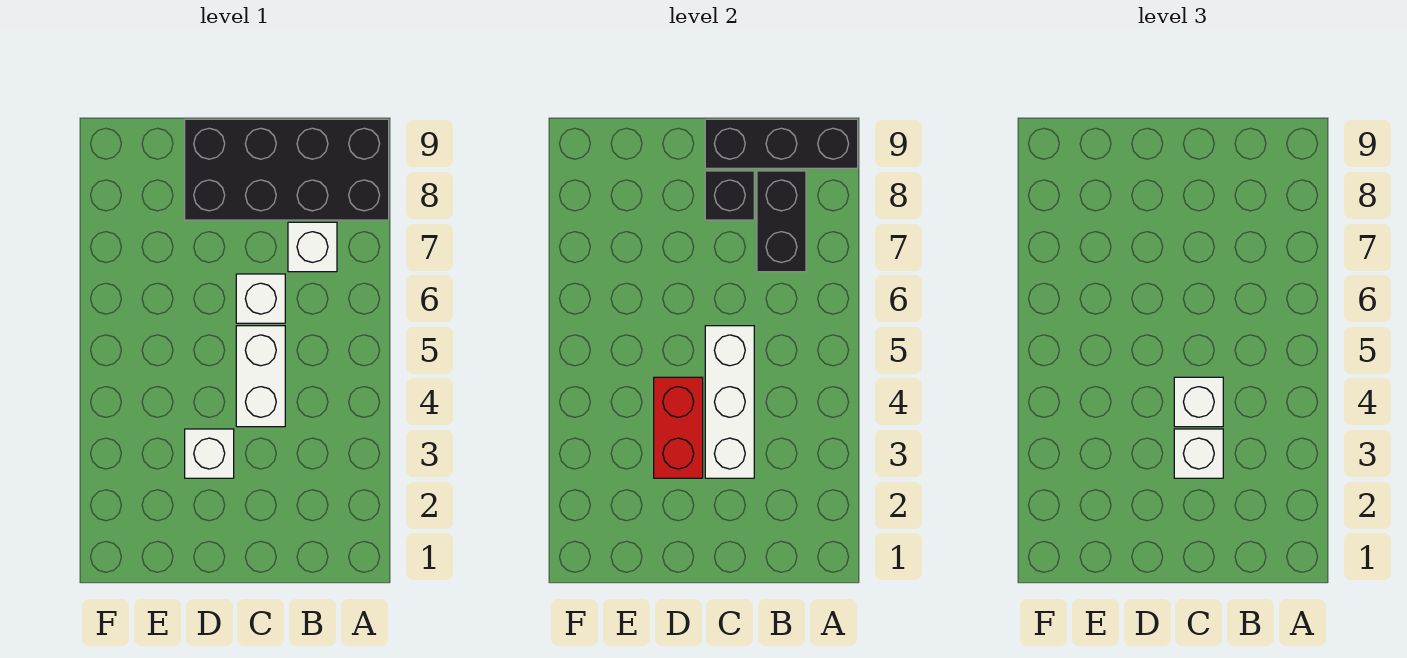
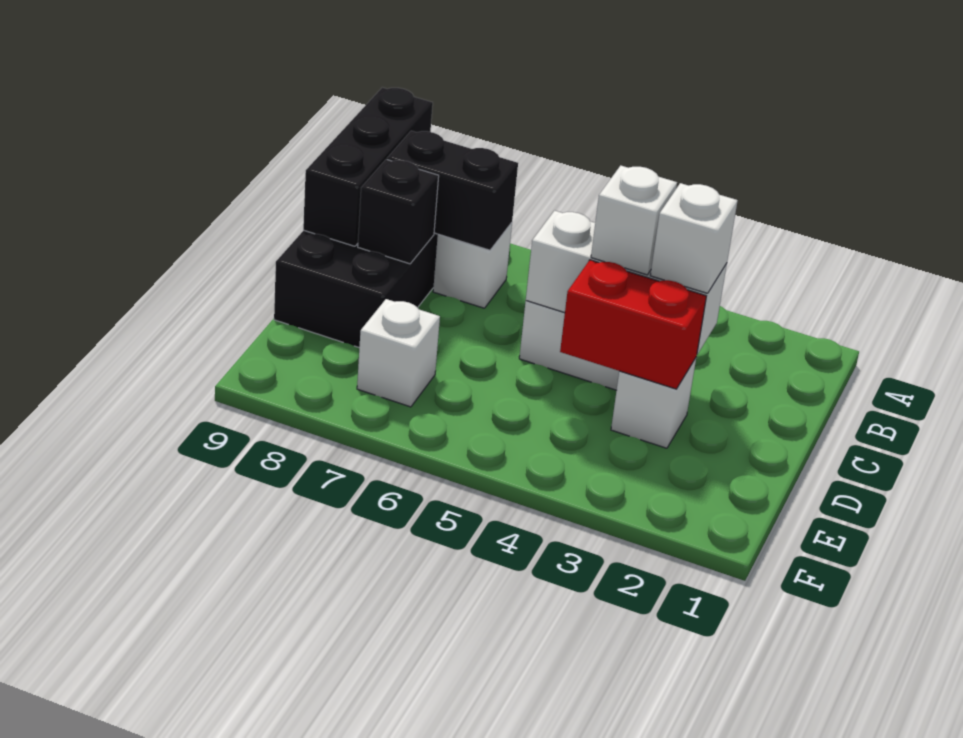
white brick C6 level 1 -> white brick E7 level 1

